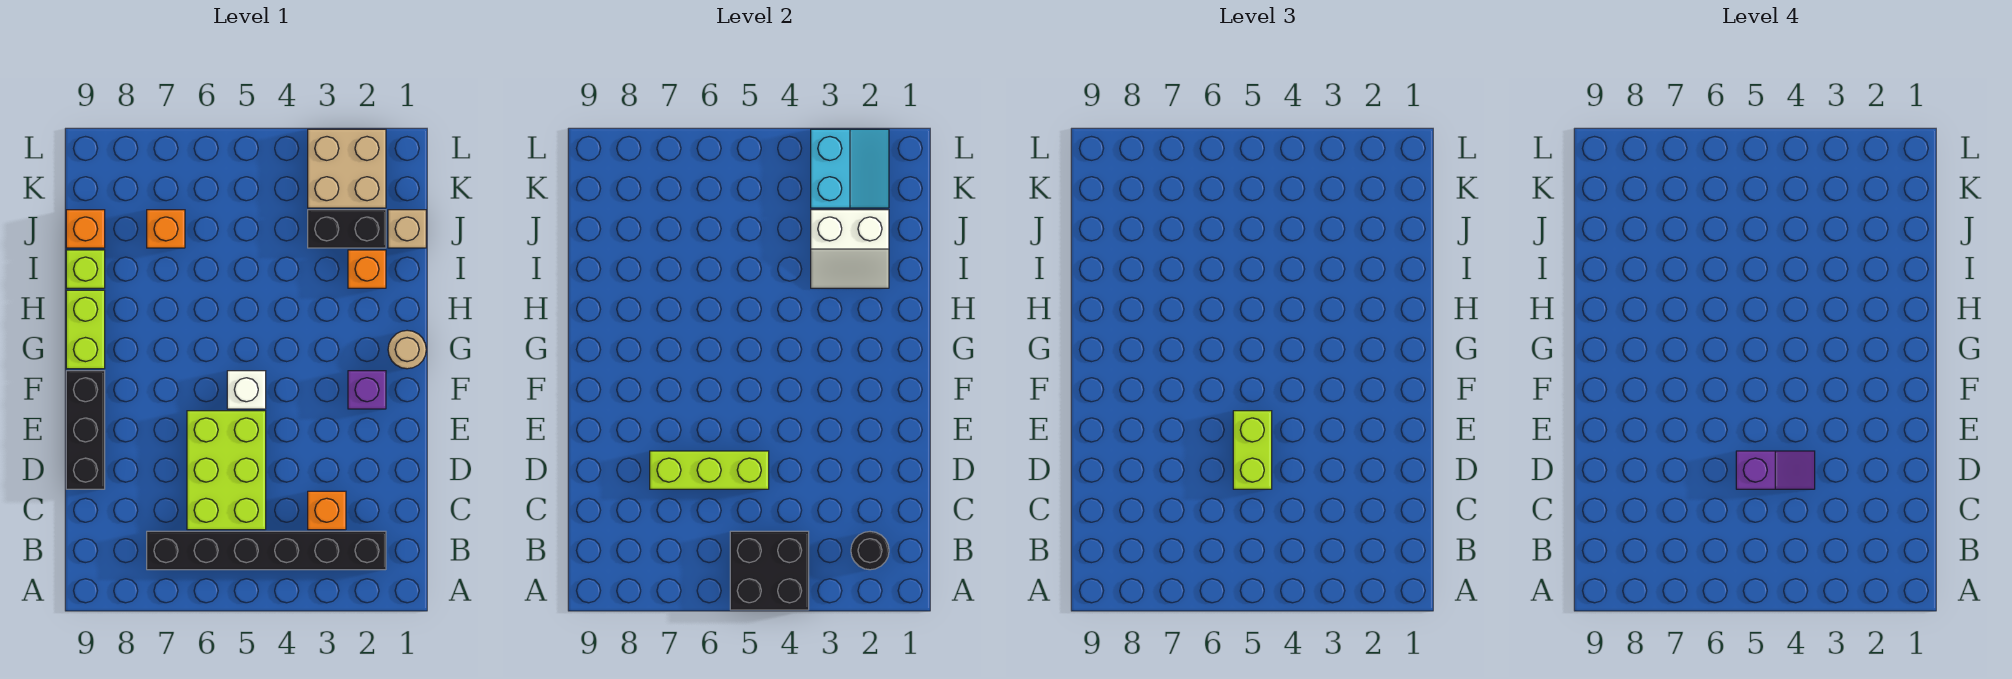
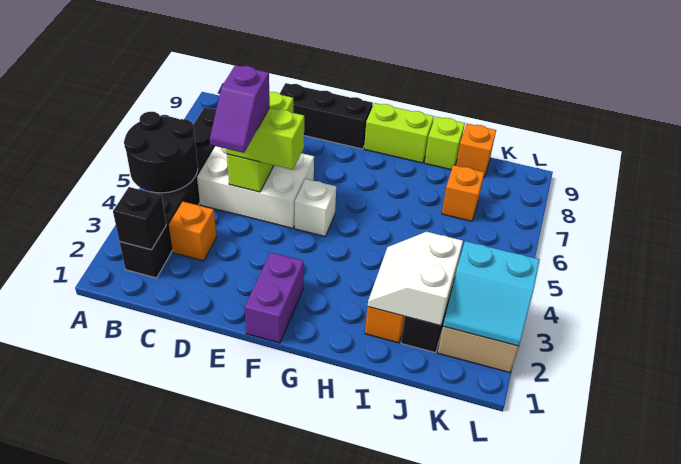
black brick A4:B5 level 2 -> black round brick A4:B5 level 2
black round brick B2 level 2 -> black brick B2 level 2
lime brick C5:E6 level 1 -> white brick C5:E6 level 1
purple brick F2 level 1 -> purple brick F1:F2 level 1
tan round brick G1 level 1 -> none
tan brick J1 level 1 -> none

